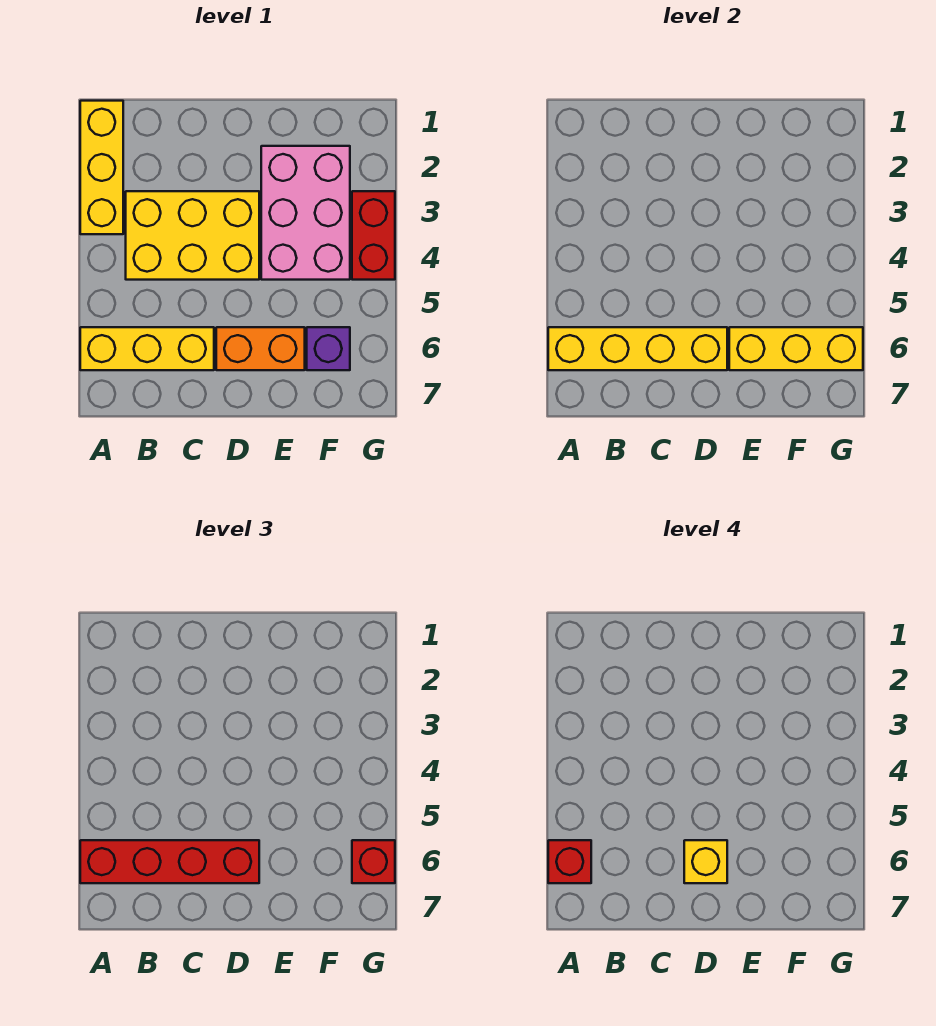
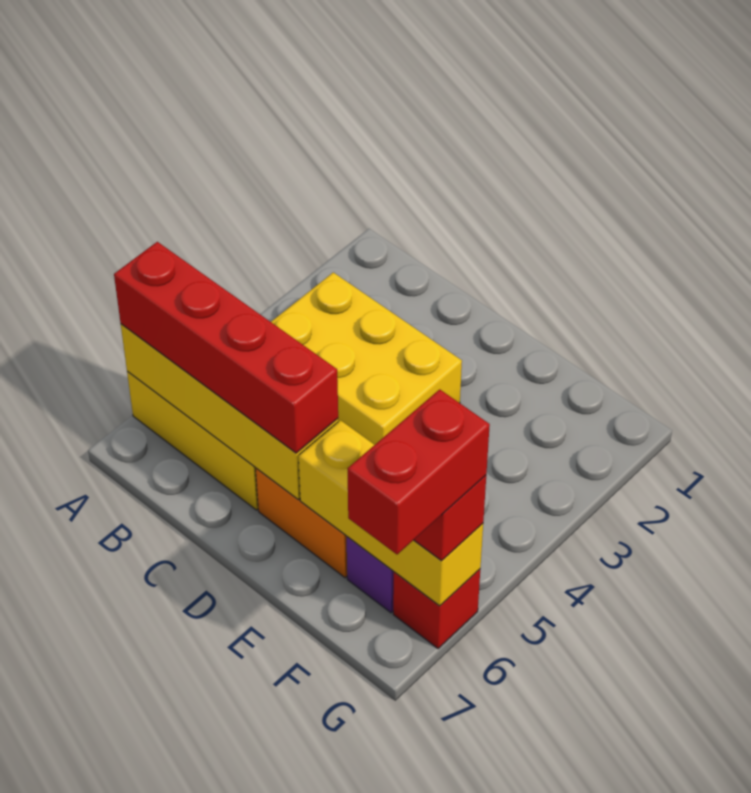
yellow brick A1:A3 level 1 -> none
red brick A6 level 4 -> red brick G6 level 1
yellow brick D6 level 4 -> none
pink brick E2:F4 level 1 -> none
red brick G3:G4 level 1 -> red brick G6:G7 level 4

